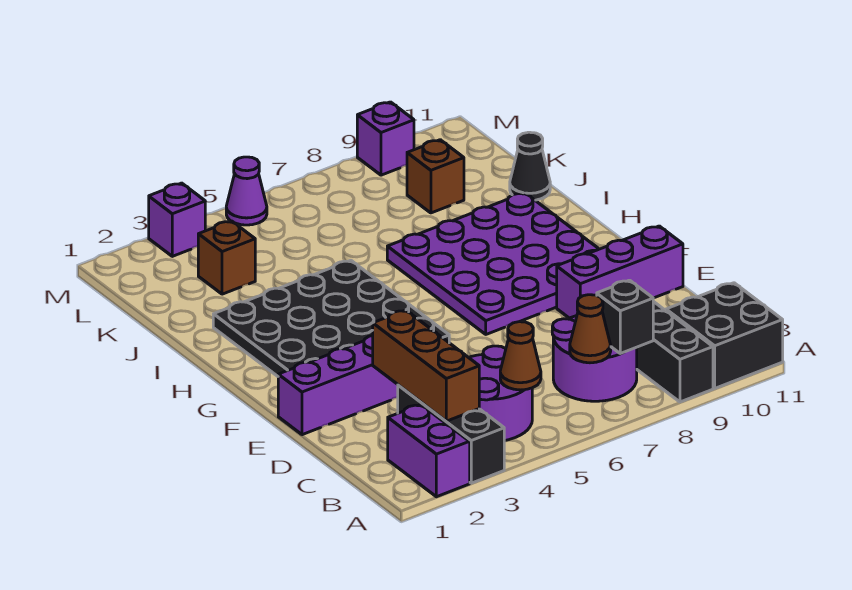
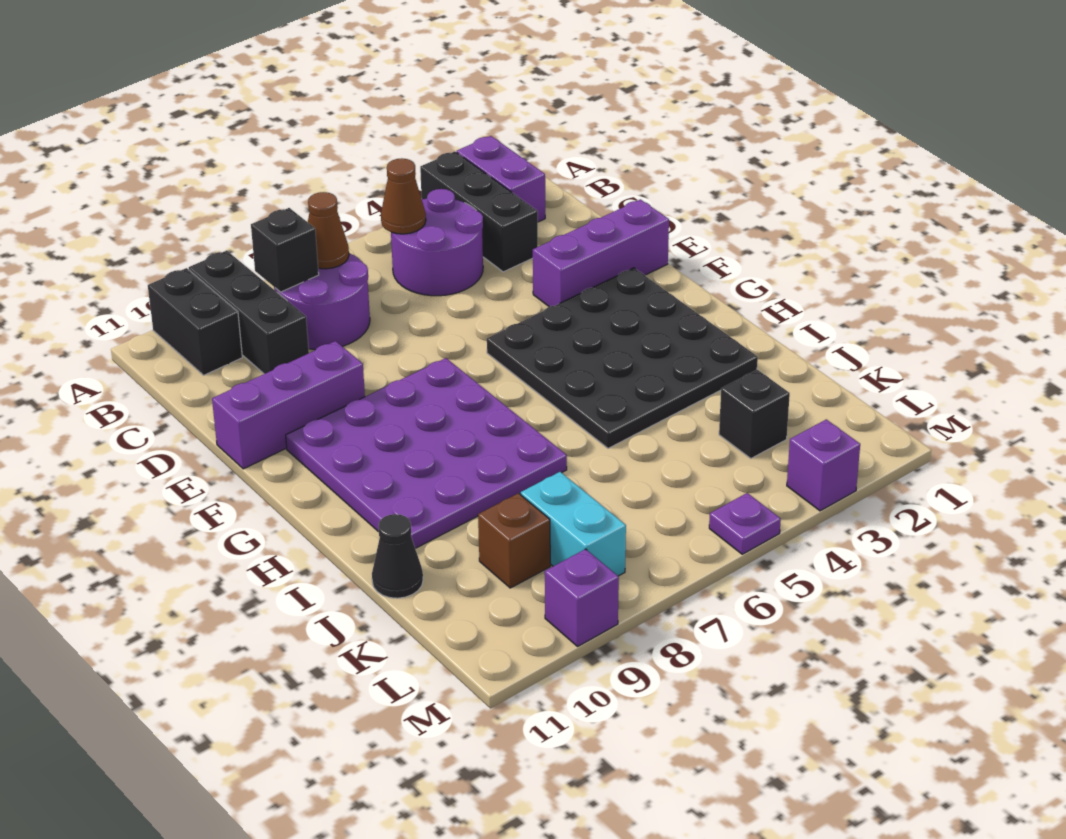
black brick A10:B11 level 1 -> black brick A10:B10 level 1
brown brick B3:D3 level 2 -> none
brown brick K3 level 1 -> black brick K3 level 1
none -> cyan brick K8:L8 level 1
purple cone M5 level 1 -> purple plate M5 level 1

